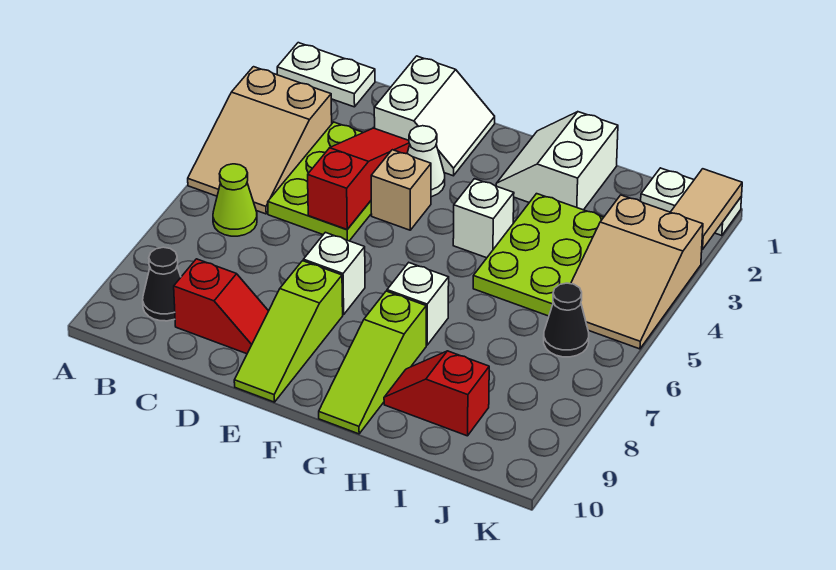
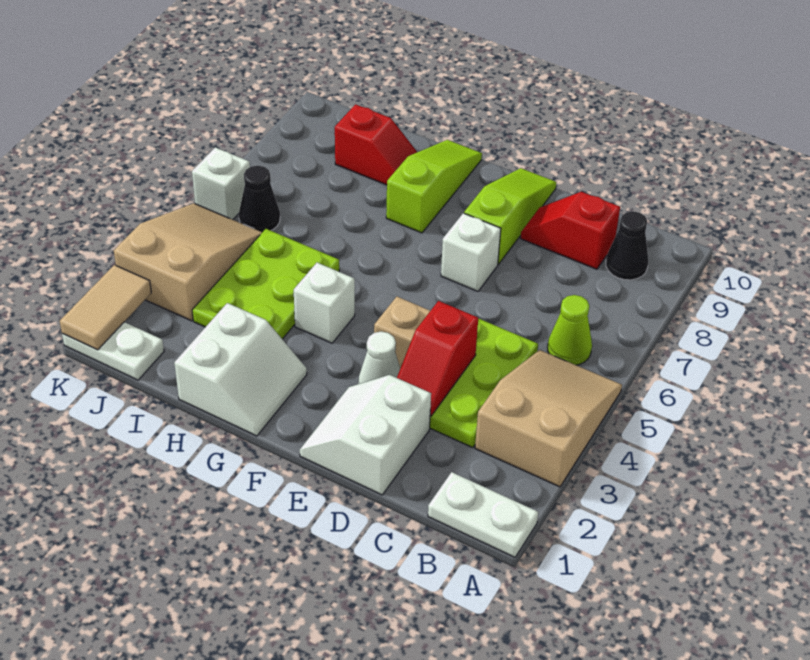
red slope D3:D5 level 2 top 5 -> red slope D3:D4 level 2 top 4
white brick G7 level 1 -> white brick K6 level 1

